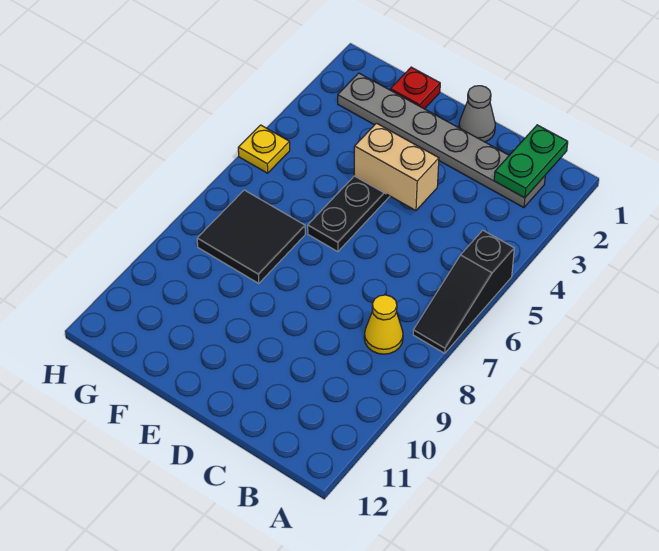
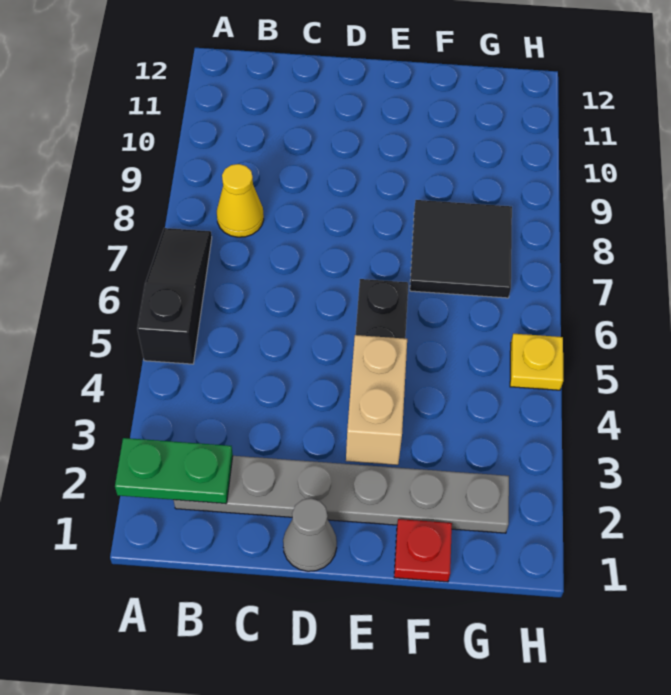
green plate B1:B2 level 2 -> green plate A2:B2 level 2
tan brick D4:E4 level 2 -> tan brick E3:E4 level 2

